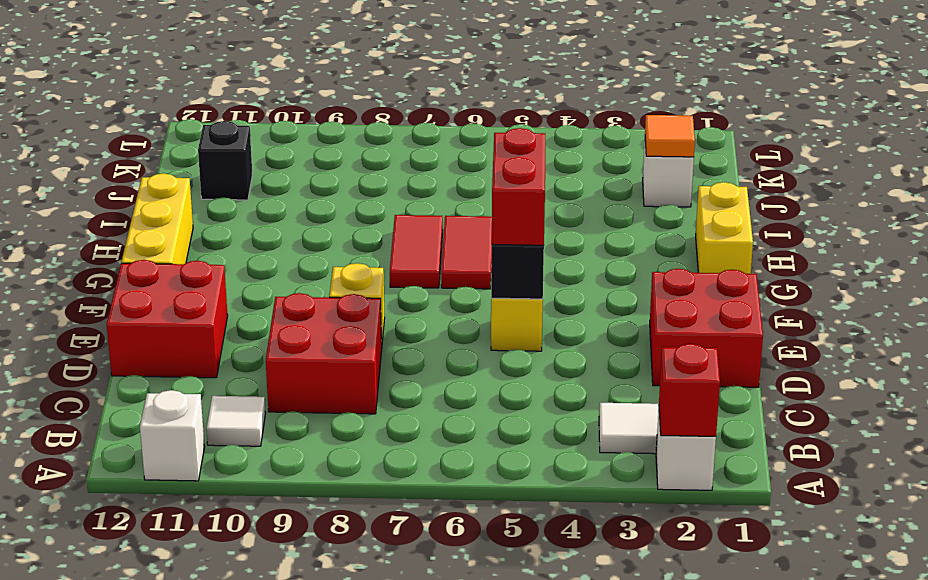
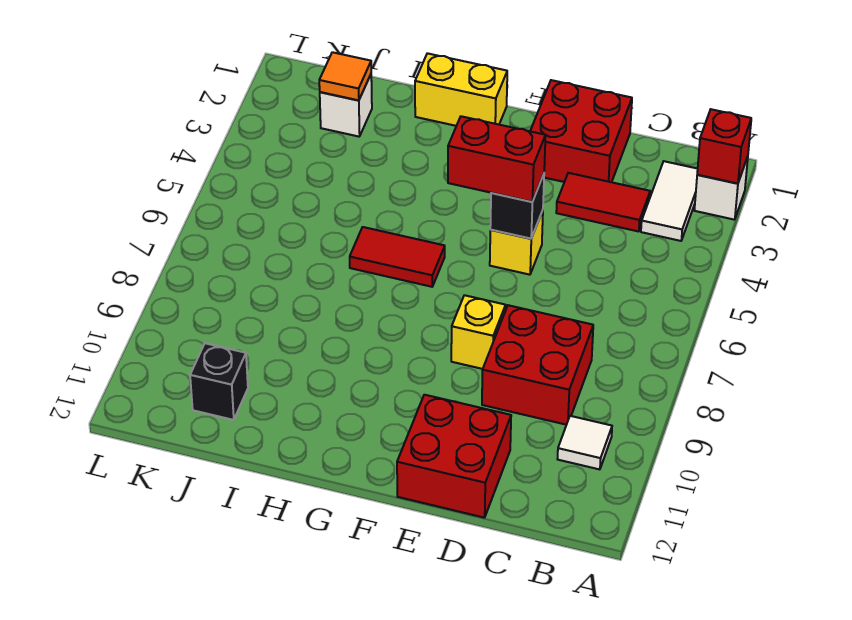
white brick A11 level 1 -> none
yellow brick F12:H12 level 1 -> none
red tile G7:H7 level 1 -> red tile C3:D3 level 1

